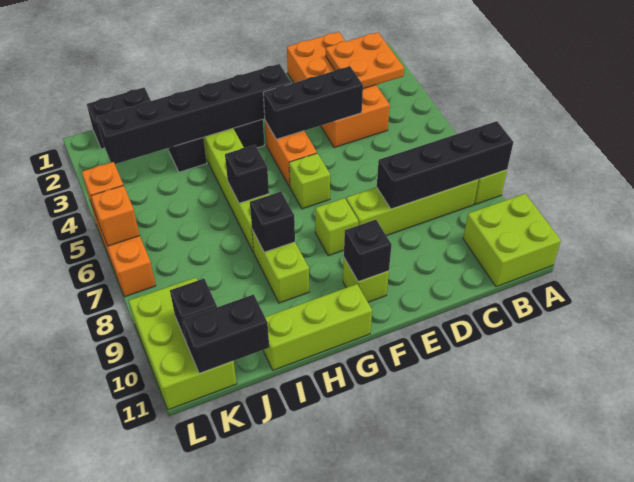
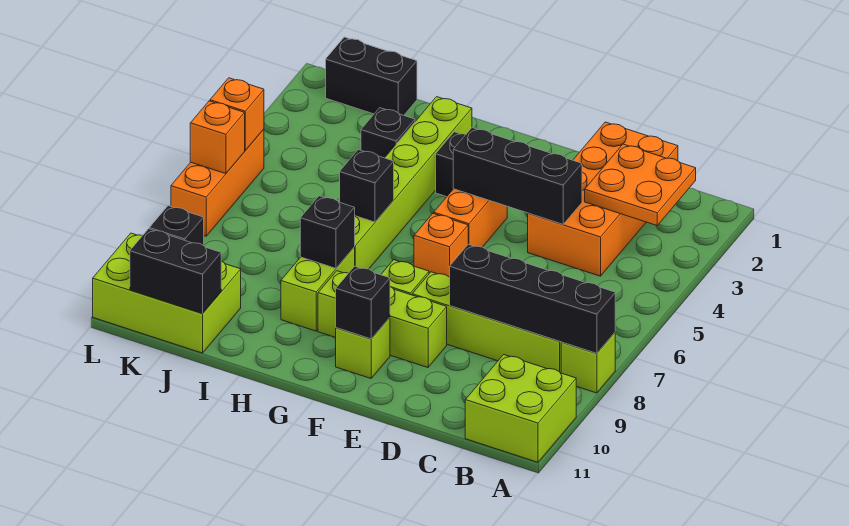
black brick F3:K3 level 2 -> none
lime brick F6 level 1 -> orange brick F6 level 1
lime brick G11:I11 level 1 -> lime brick E9:G9 level 1
lime brick K9:L11 level 1 -> lime brick J10:L11 level 1

